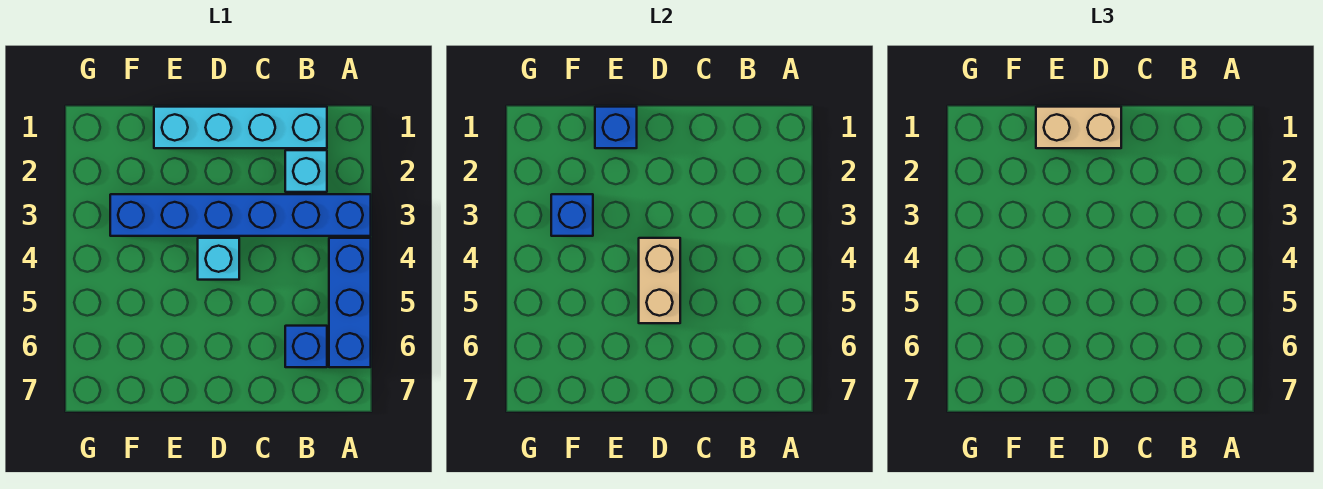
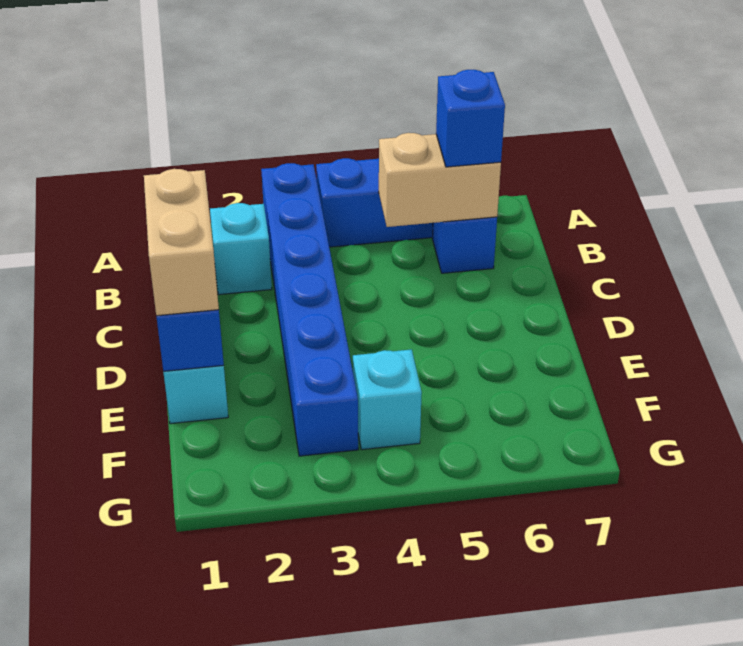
cyan brick D4 level 1 -> cyan brick F4 level 1
tan brick D4:D5 level 2 -> tan brick B5:B6 level 2
blue brick F3 level 2 -> blue brick B6 level 3

